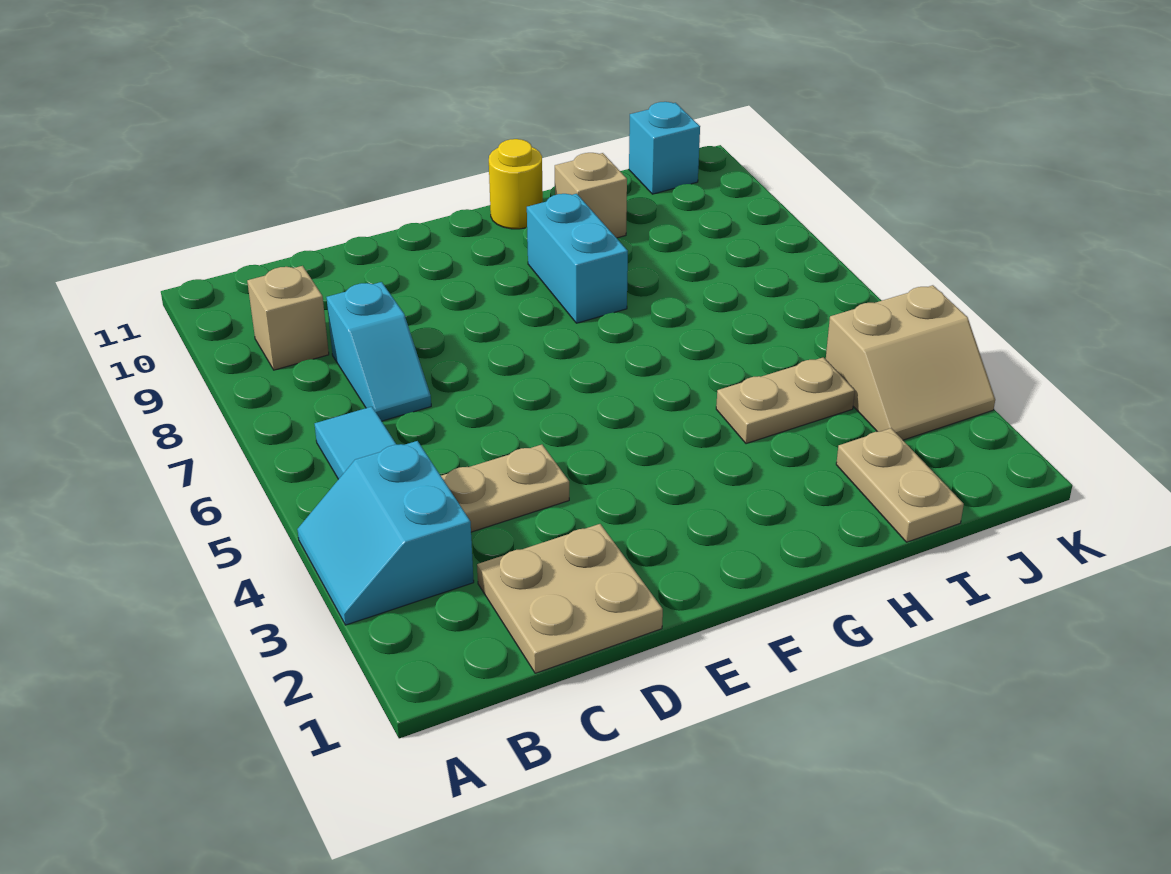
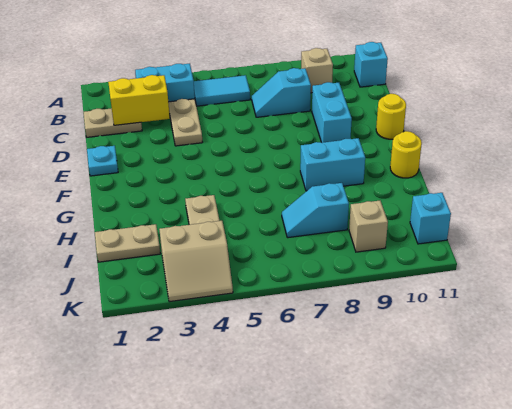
none -> cyan brick B11 level 1
tan plate C1:D2 level 1 -> tan plate C1:C2 level 1
none -> yellow brick C2:C3 level 2
none -> cyan brick D9:E9 level 1
none -> cyan plate E1 level 1
none -> yellow round brick E11 level 1
tan brick H10 level 1 -> tan brick J9 level 1
none -> cyan slope I7:I8 level 1 top 8
tan slope J3:K4 level 1 top 4 -> tan slope J3:K4 level 1 top J

